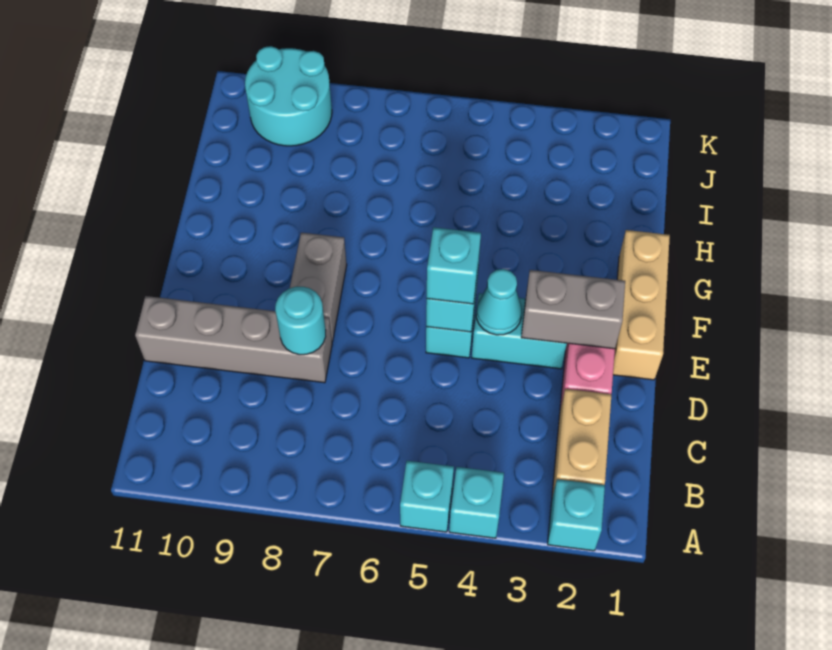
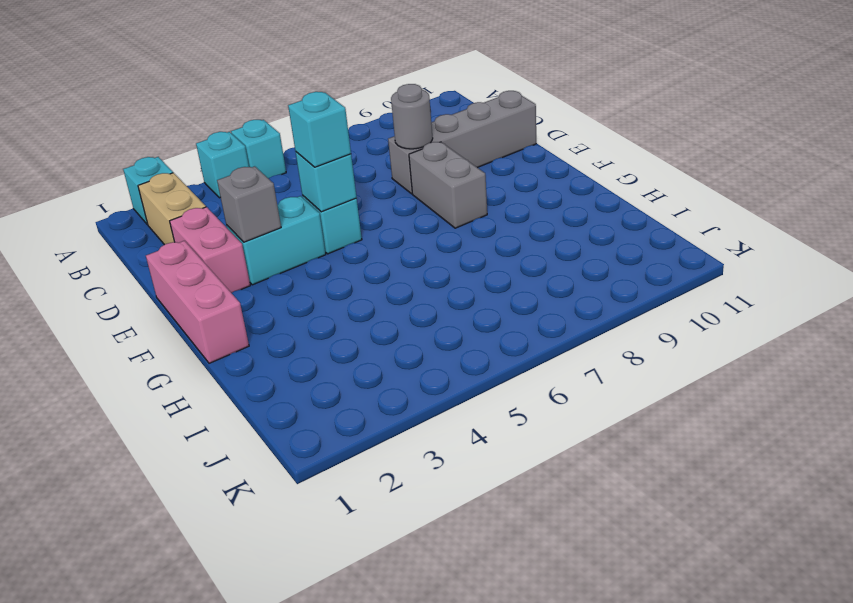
cyan round brick D8 level 2 -> grey round brick D8 level 2
tan brick E1:G1 level 1 -> pink brick E1:G1 level 1
grey brick E2:E3 level 2 -> grey brick E3 level 2
cyan cone E4 level 2 -> none
cyan round brick J9:K10 level 1 -> none

